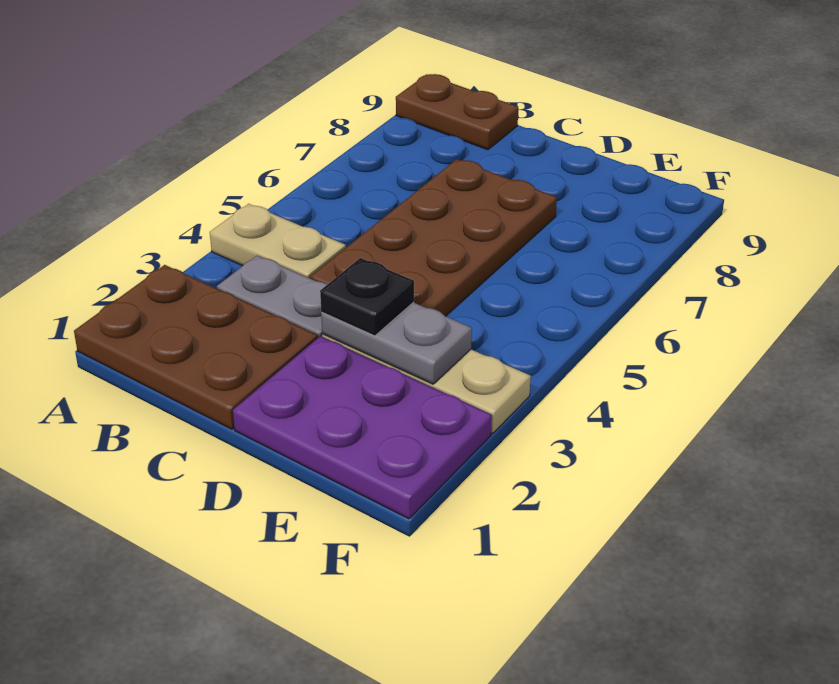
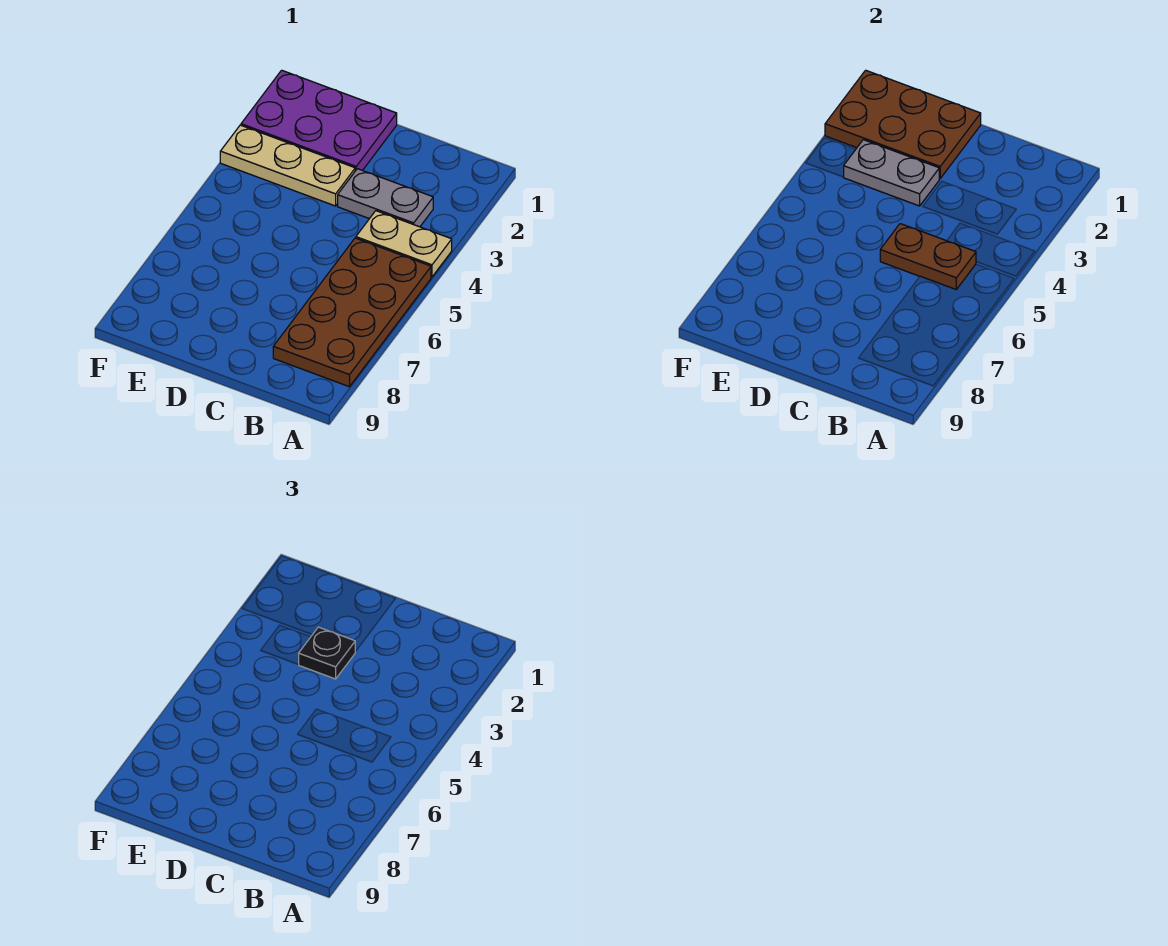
brown plate A1:C2 level 1 -> brown plate D1:F2 level 2
brown plate A9:B9 level 1 -> brown plate B5:C5 level 2
brown plate C4:D7 level 1 -> brown plate A5:B8 level 1

